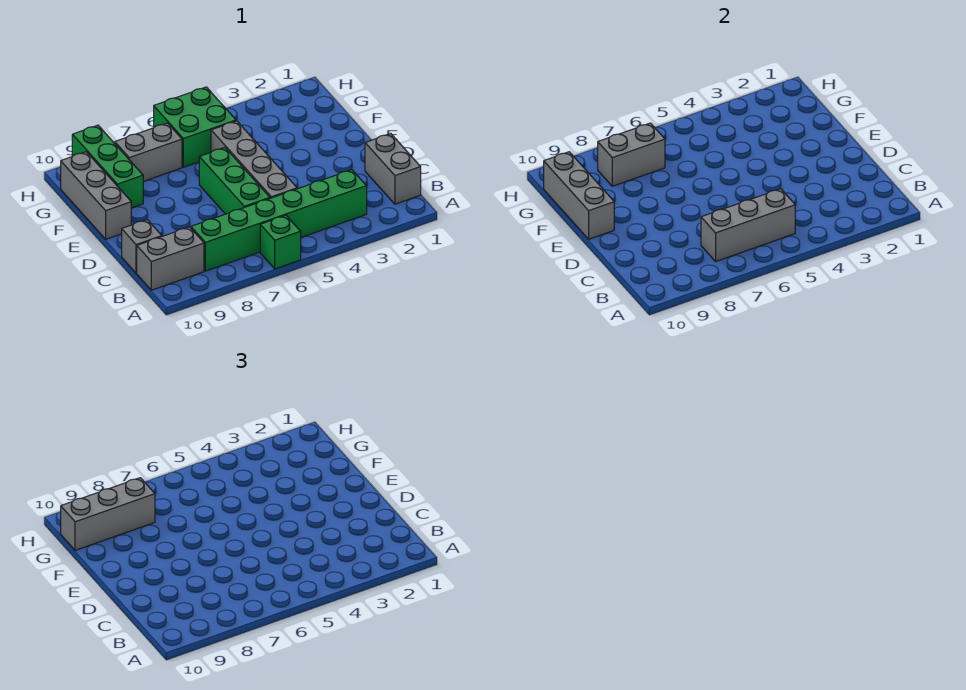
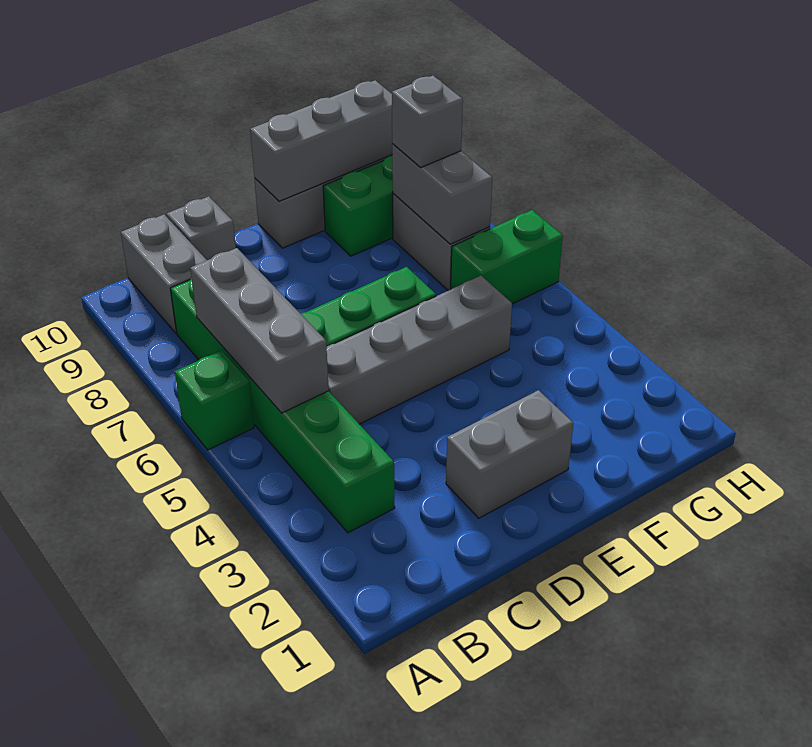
grey brick B1:C1 level 1 -> grey brick D2:E2 level 1
green brick G5:H6 level 1 -> green brick G6:H6 level 1
grey brick G8:G10 level 3 -> grey brick G8 level 3

